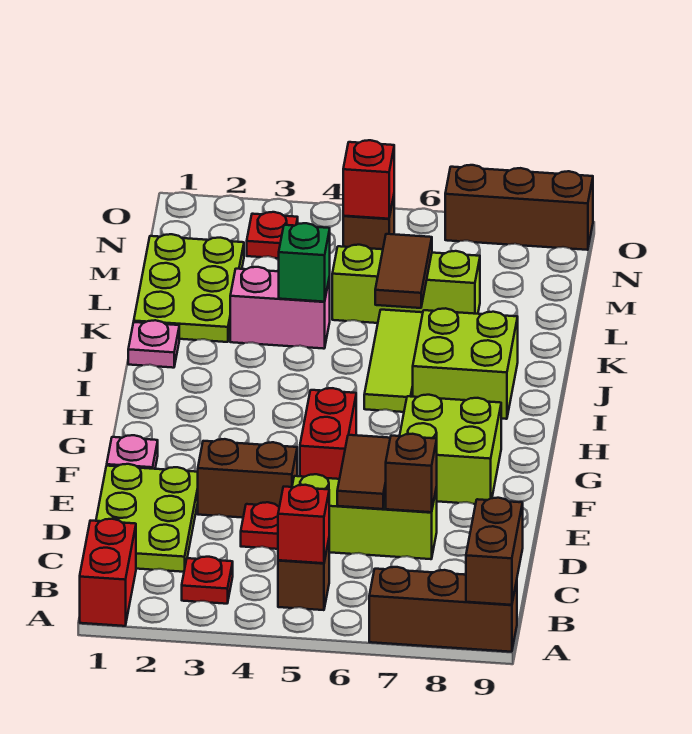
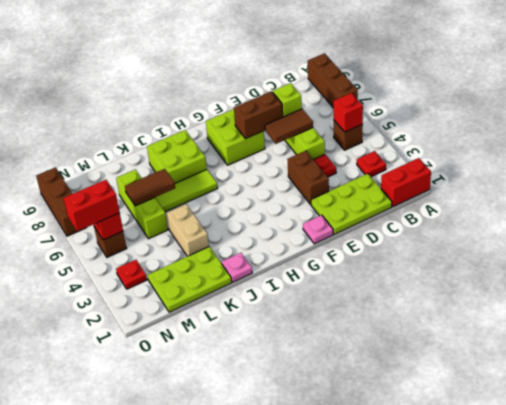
brown brick A9:B9 level 2 -> brown brick E7:F7 level 2
brown brick D7 level 2 -> lime brick D7 level 2
red brick F5:G5 level 1 -> red brick N5:O5 level 3
pink brick K3:K4 level 1 -> tan brick K3:K4 level 1
green brick K4 level 2 -> none

